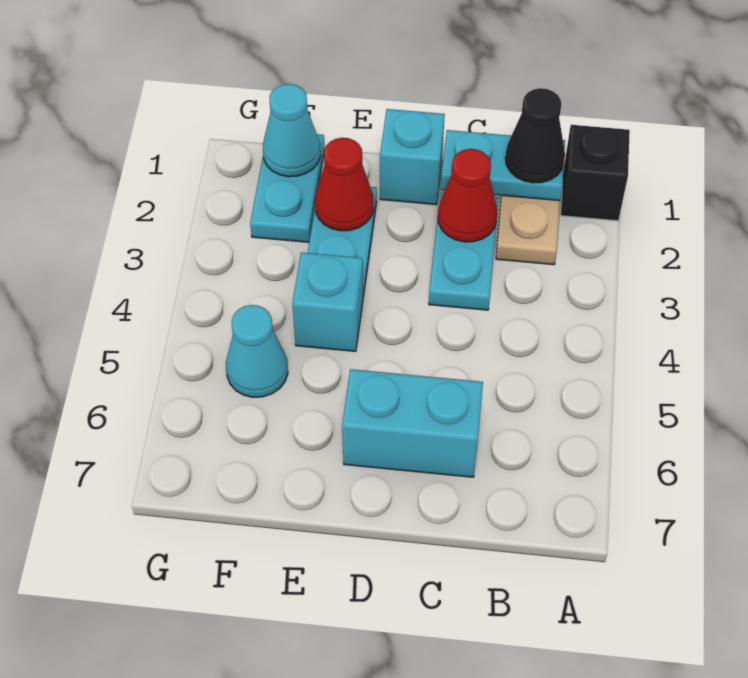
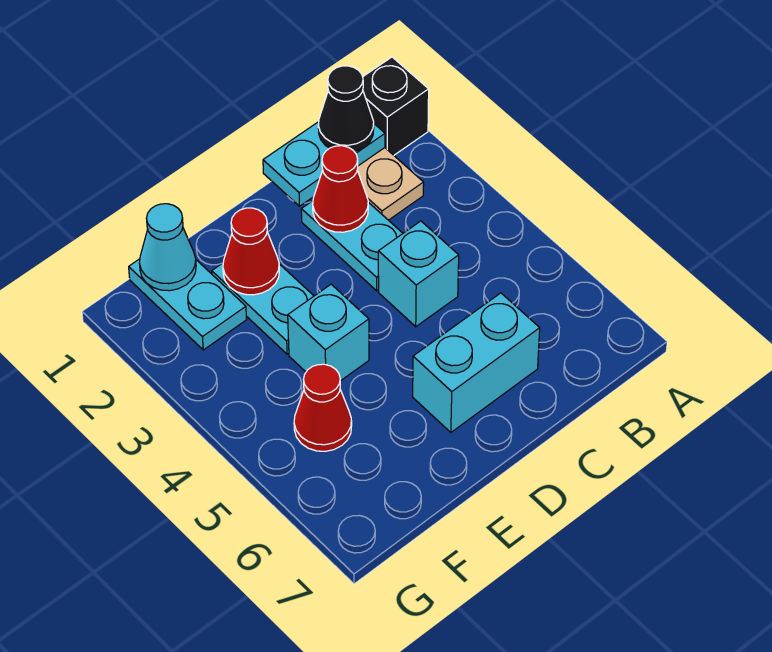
cyan brick D1 level 1 -> cyan brick C4 level 1
cyan cone F5 level 1 -> red cone F5 level 1

